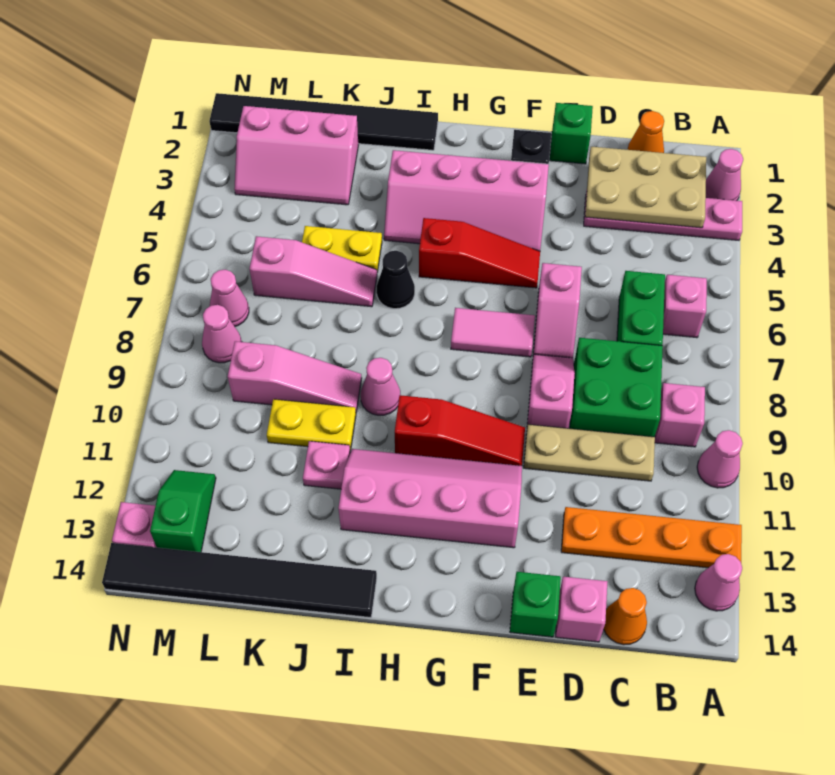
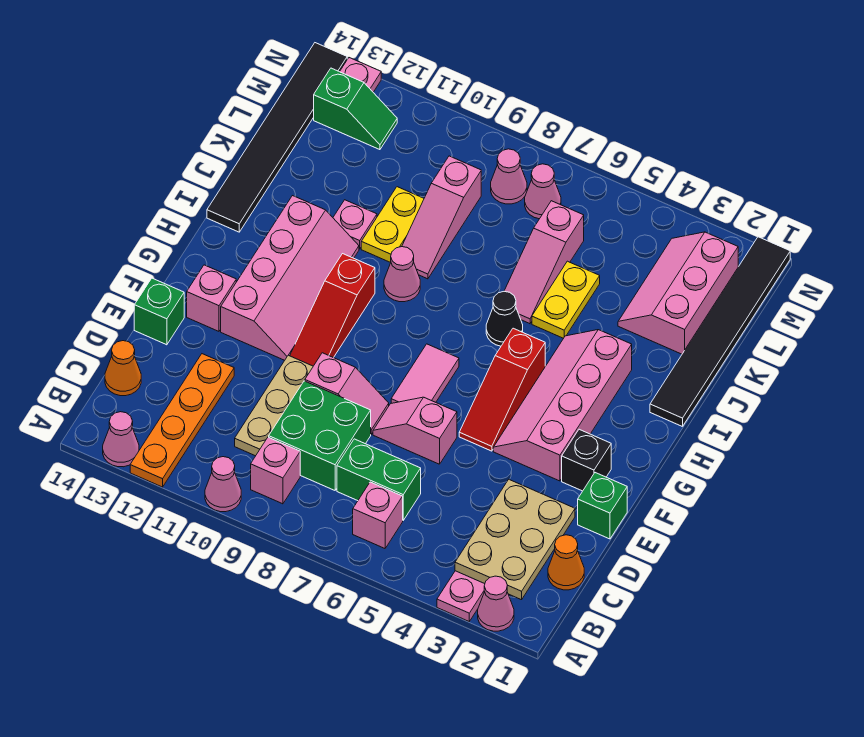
pink brick D14 level 1 -> pink brick F13 level 1

